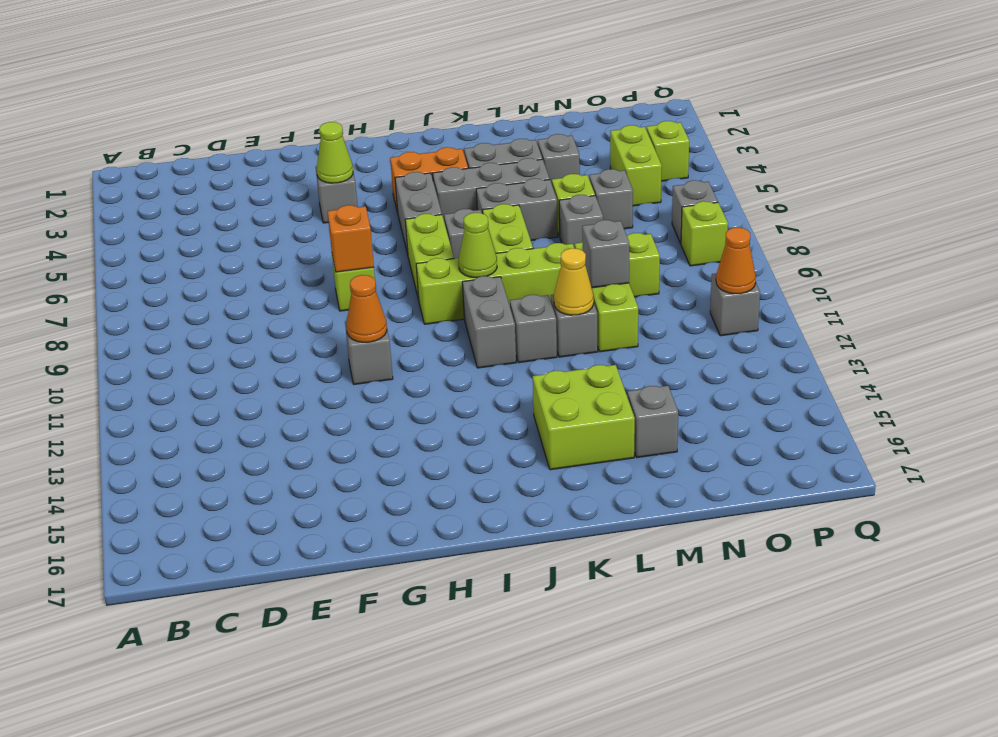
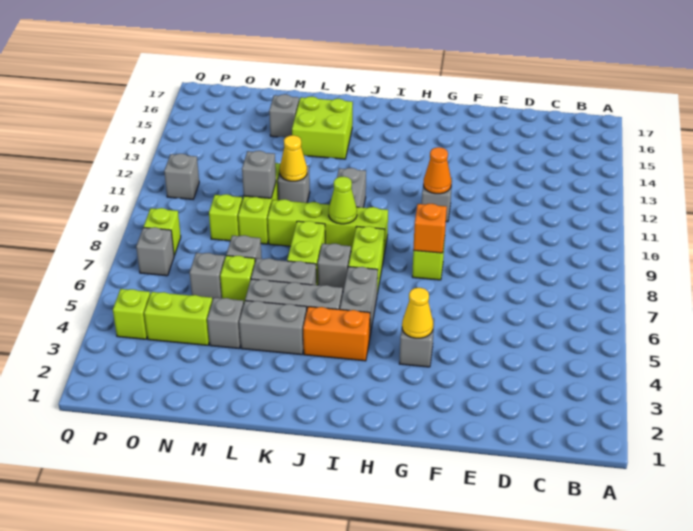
lime cone G4 level 2 -> yellow cone G4 level 2
grey brick K11 level 1 -> none
lime brick O4:O5 level 1 -> lime brick N4:O4 level 1
orange cone P11 level 2 -> none

